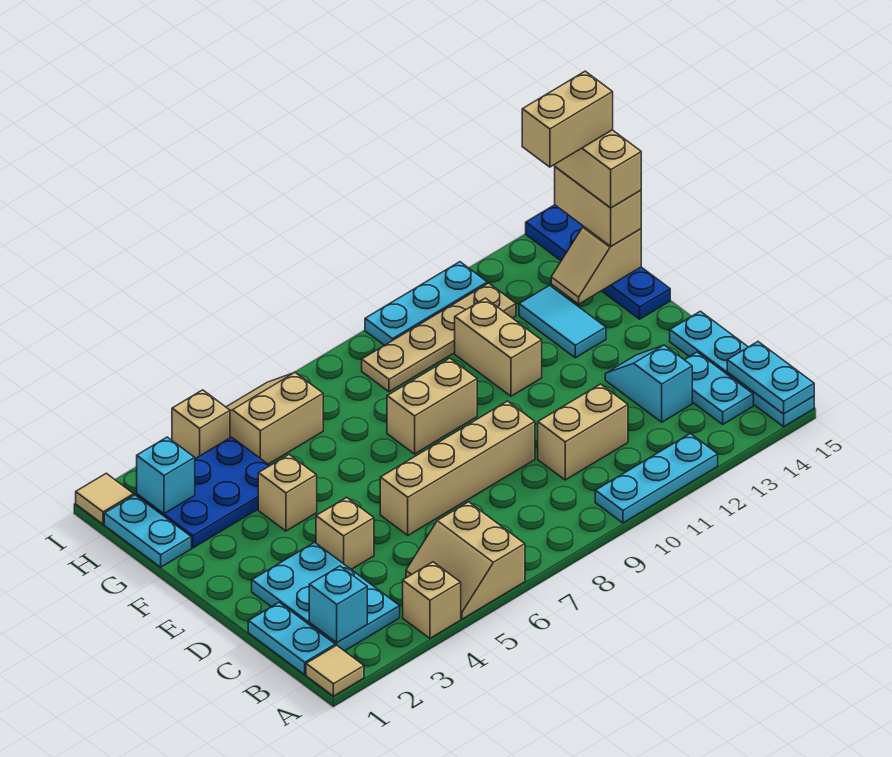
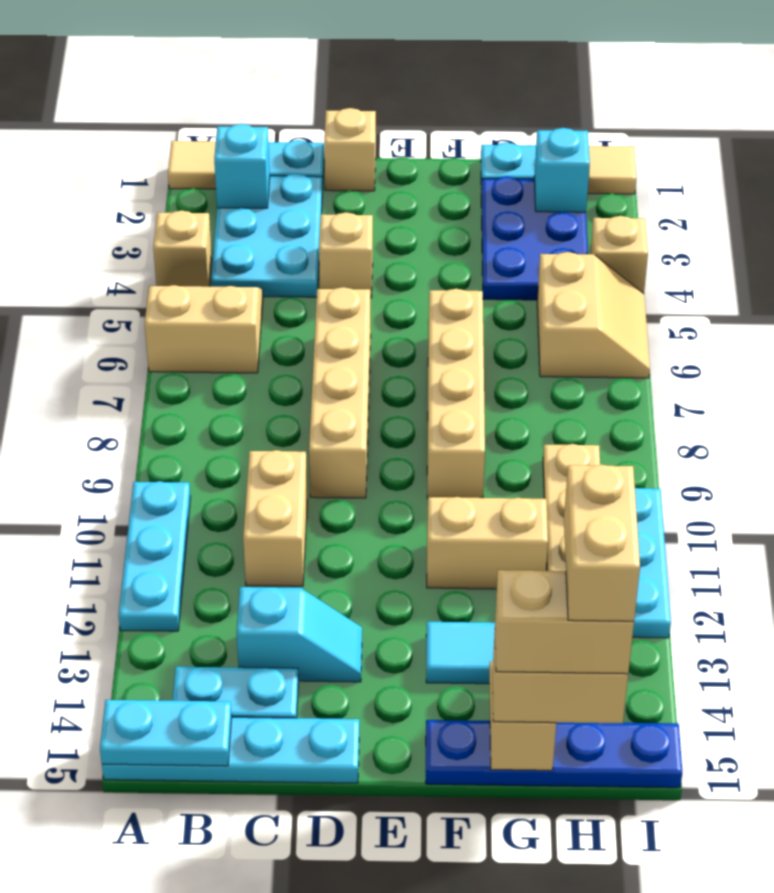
cyan plate B2:D3 level 1 -> cyan plate B2:C4 level 1
tan brick F4 level 1 -> tan brick D1 level 1
tan brick F8:F9 level 1 -> tan brick F6:F9 level 1

